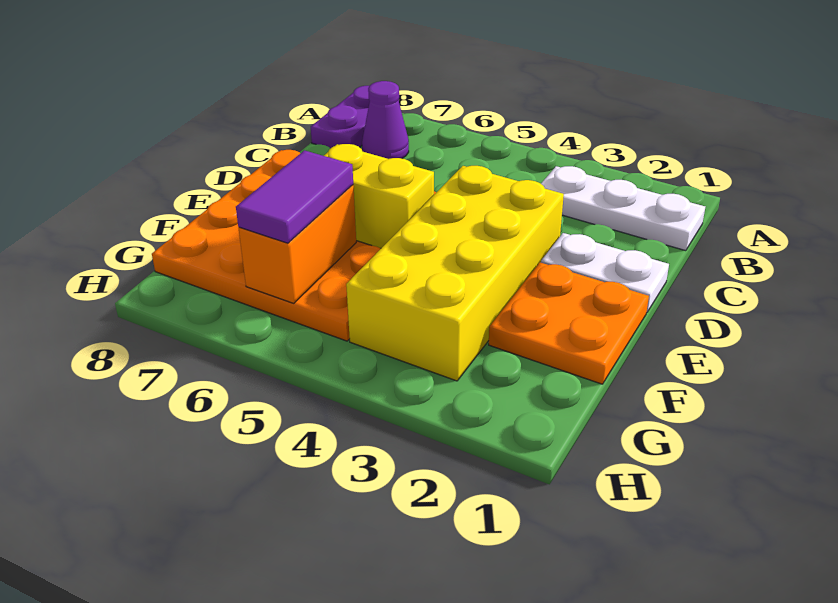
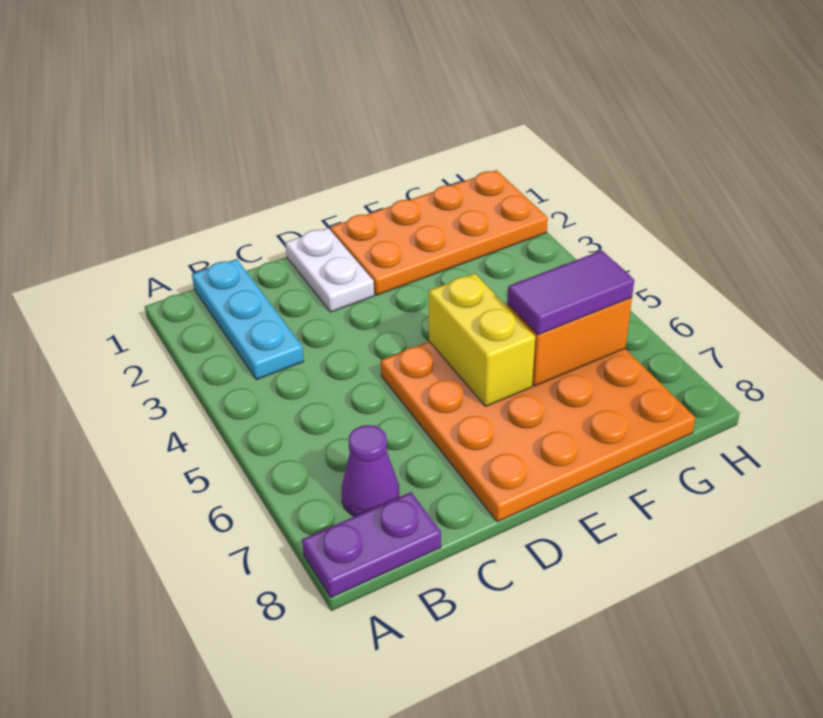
white plate B1:B3 level 1 -> cyan plate B1:B3 level 1
yellow brick D3:G4 level 1 -> none
orange plate E1:F2 level 1 -> orange plate E1:H2 level 1

